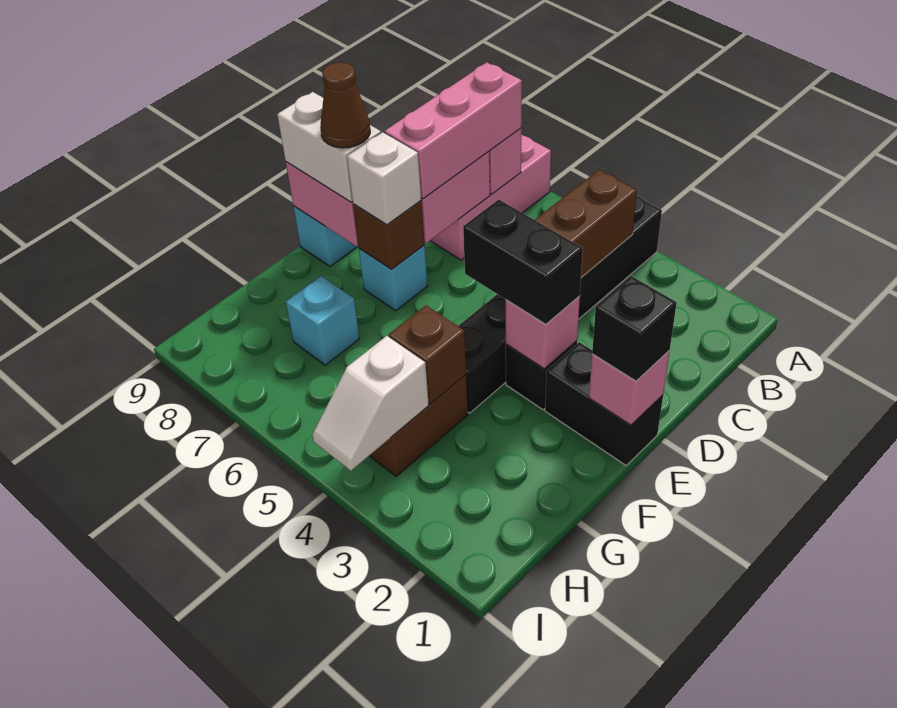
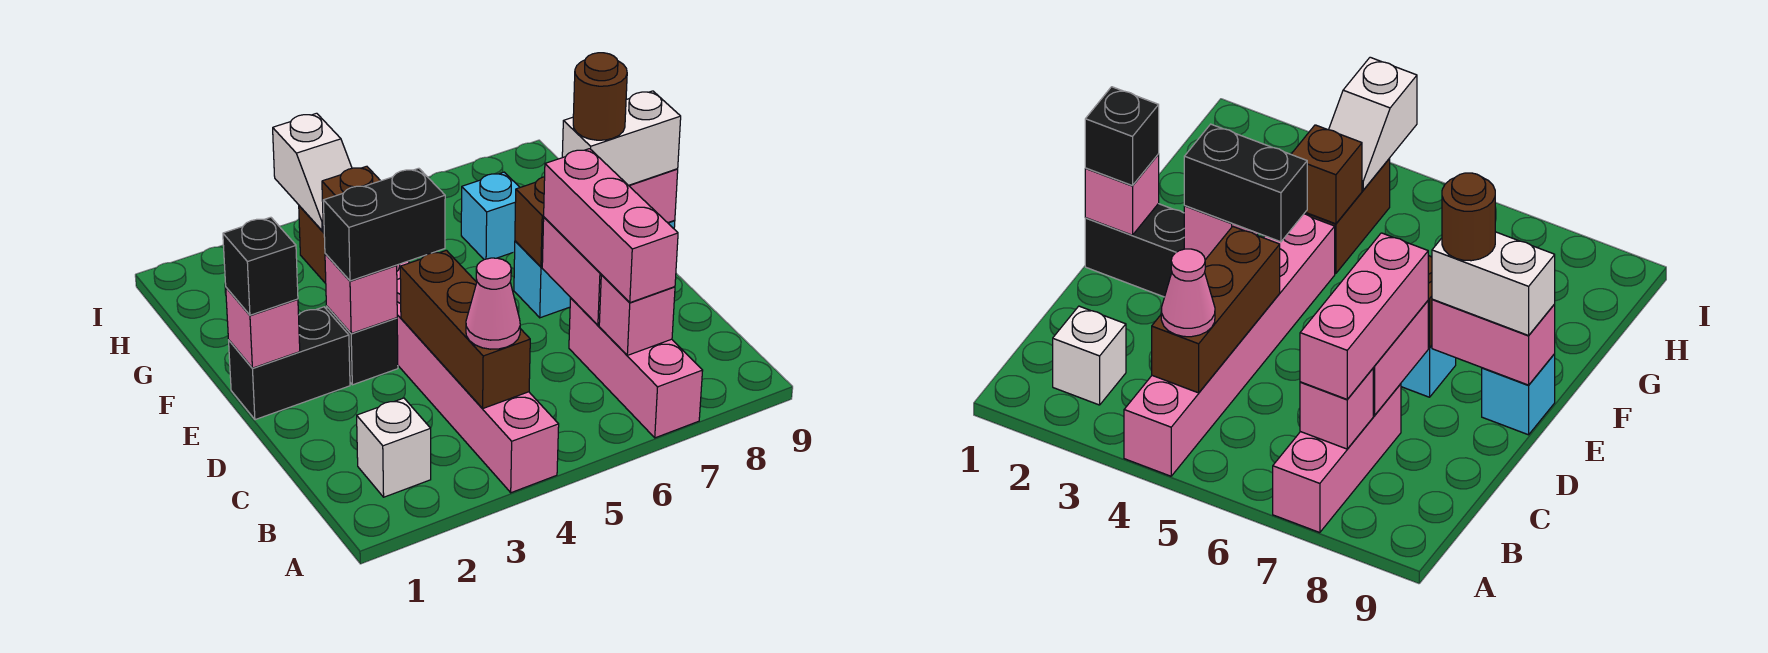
black brick A4:F4 level 1 -> pink brick A4:F4 level 1
none -> pink cone B4 level 3
white brick E7 level 3 -> white brick B2 level 1
brown cone E8 level 4 -> brown round brick E8 level 4
white slope H4:I4 level 2 top H -> white slope H4:I4 level 2 top I

